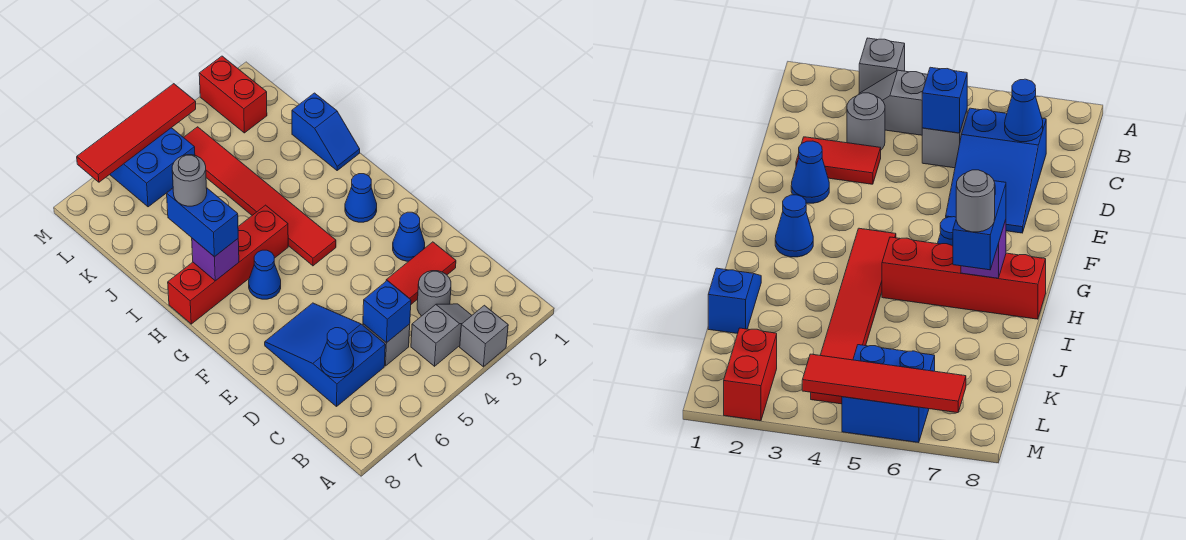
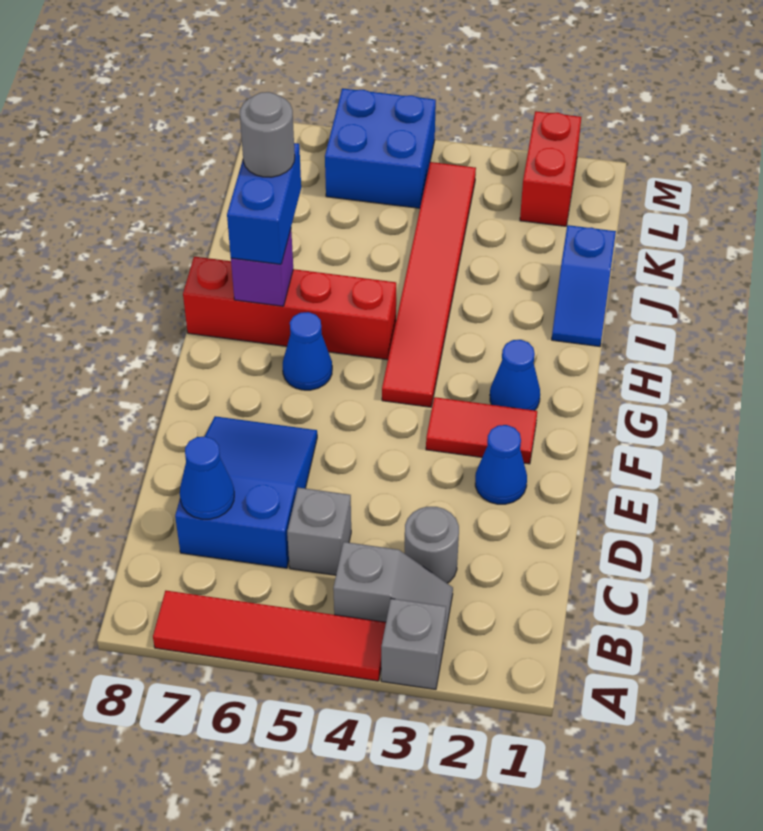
blue brick C5 level 2 -> none
red tile D2:D3 level 1 -> red tile F2:F3 level 1
red tile M4:M7 level 2 -> red tile A4:A7 level 1

